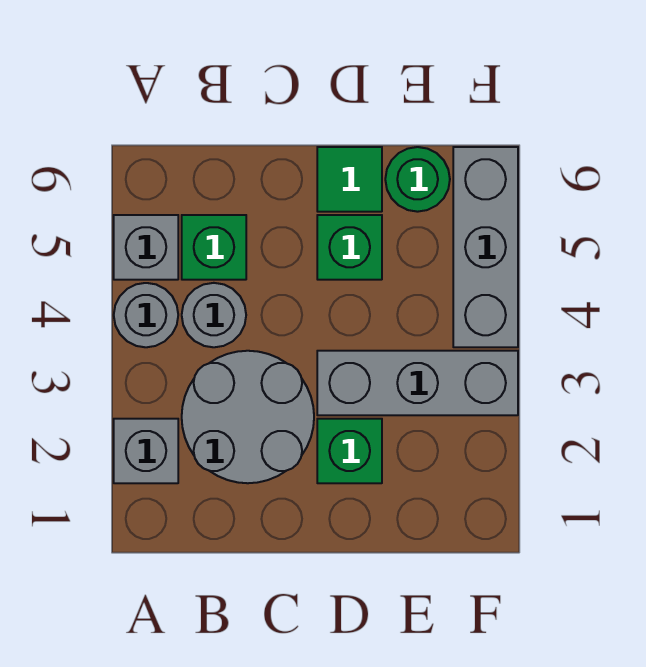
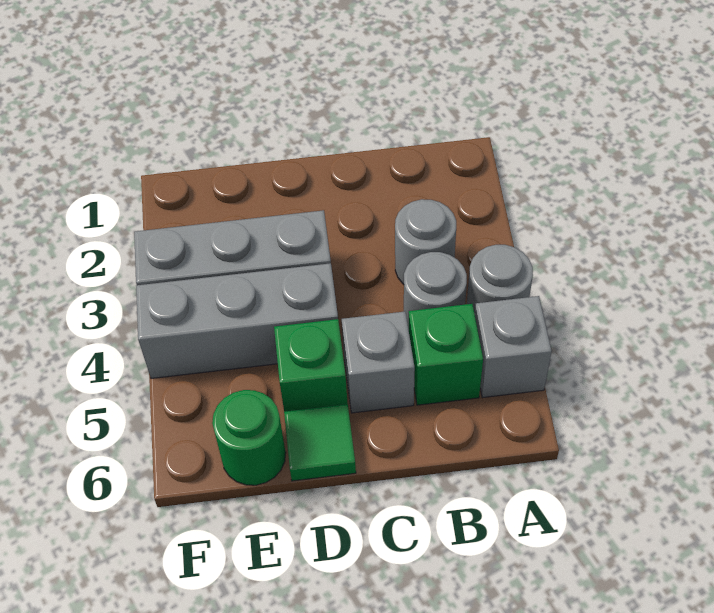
grey brick A2 level 1 -> grey brick C5 level 1
grey round brick B2:C3 level 1 -> grey round brick B3 level 1
green brick D2 level 1 -> none
grey brick F4:F6 level 1 -> grey brick D4:F4 level 1

